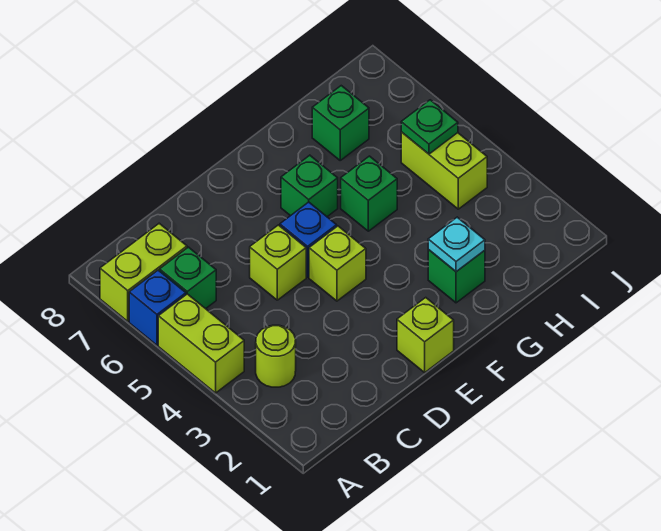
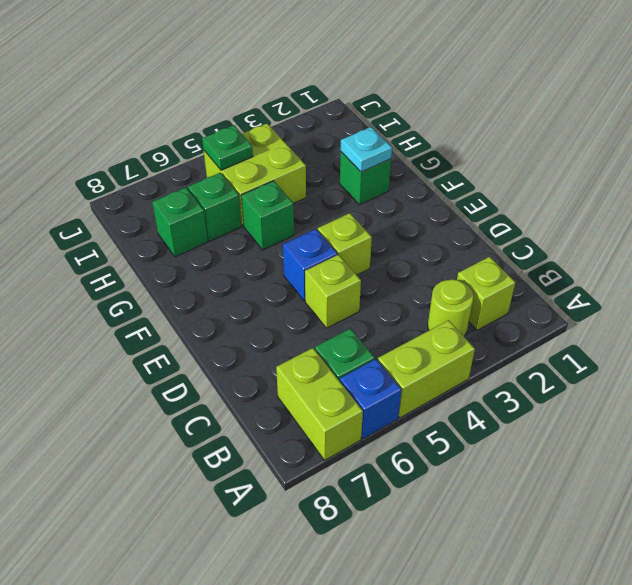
lime brick E1 level 1 -> lime brick B2 level 1
green brick F6 level 1 -> green brick H6 level 1
lime brick I4:I5 level 1 -> lime brick H4:I5 level 1

